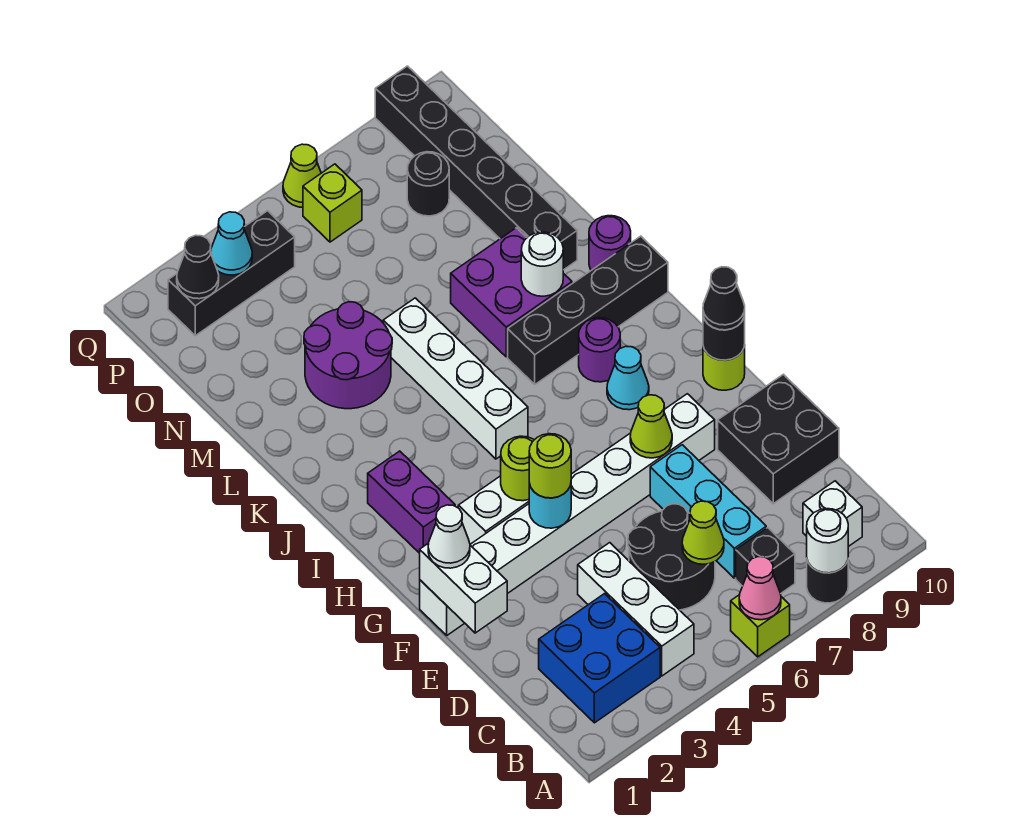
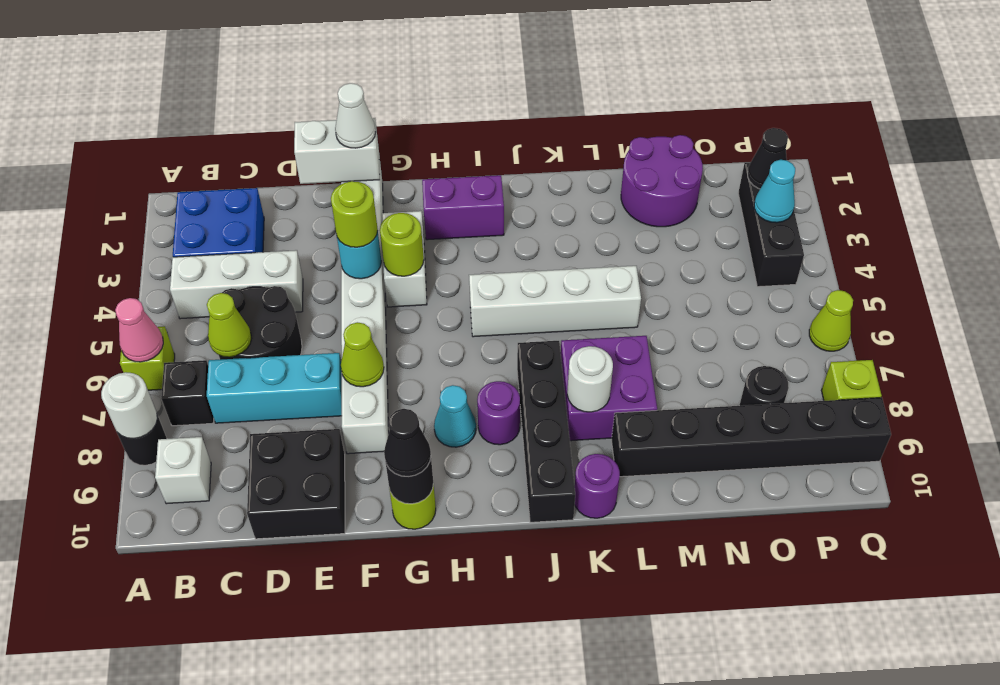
purple round brick L3:M4 level 1 -> purple round brick M1:N2 level 1
lime brick P6 level 1 -> lime brick Q8 level 1

